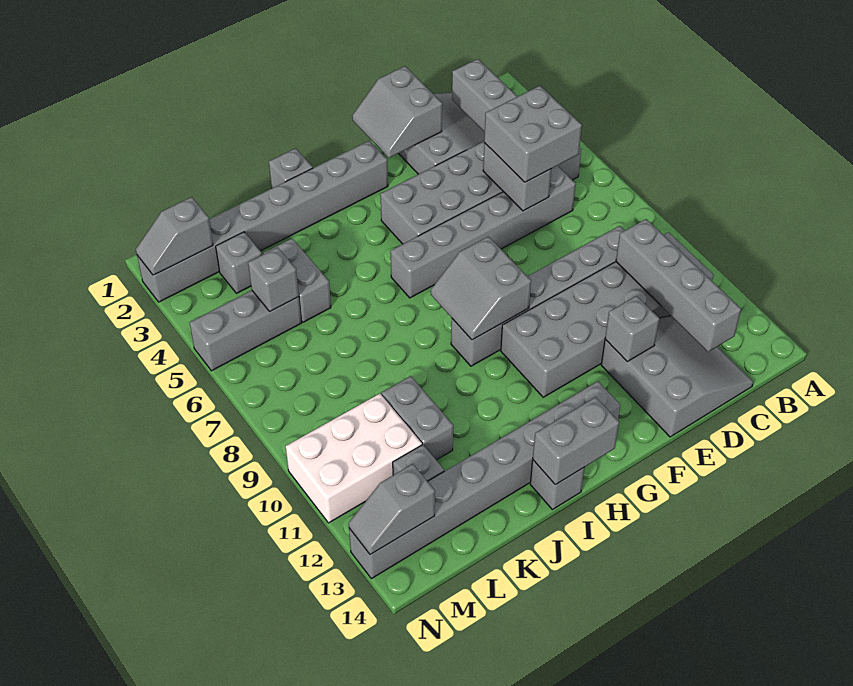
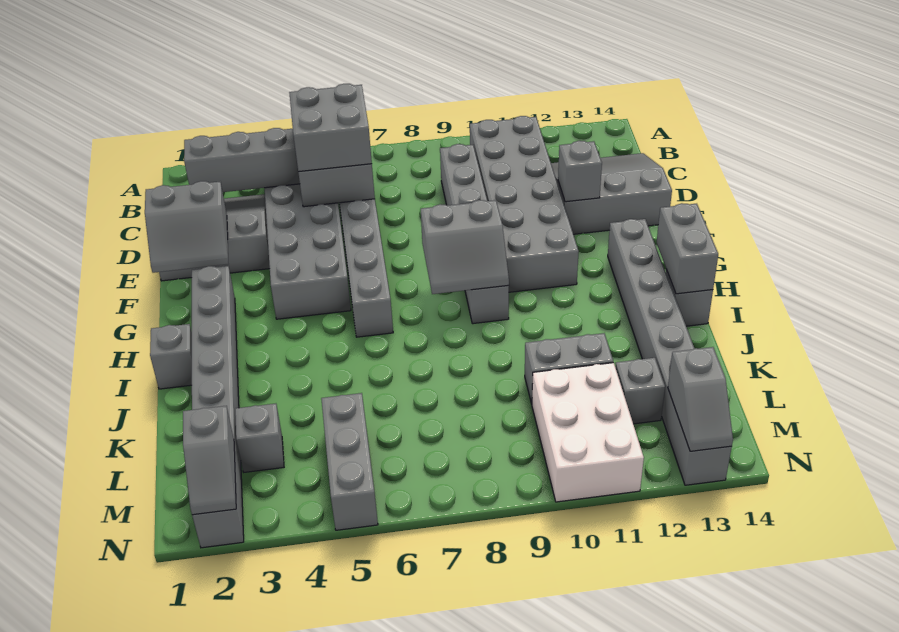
grey brick C10:C13 level 2 -> none
grey brick K4:K5 level 1 -> none
grey brick L5 level 2 -> none

